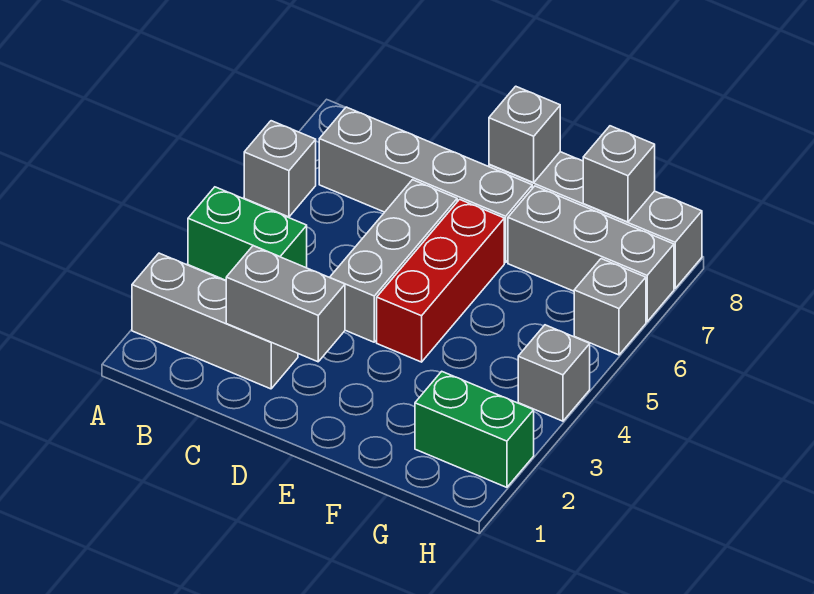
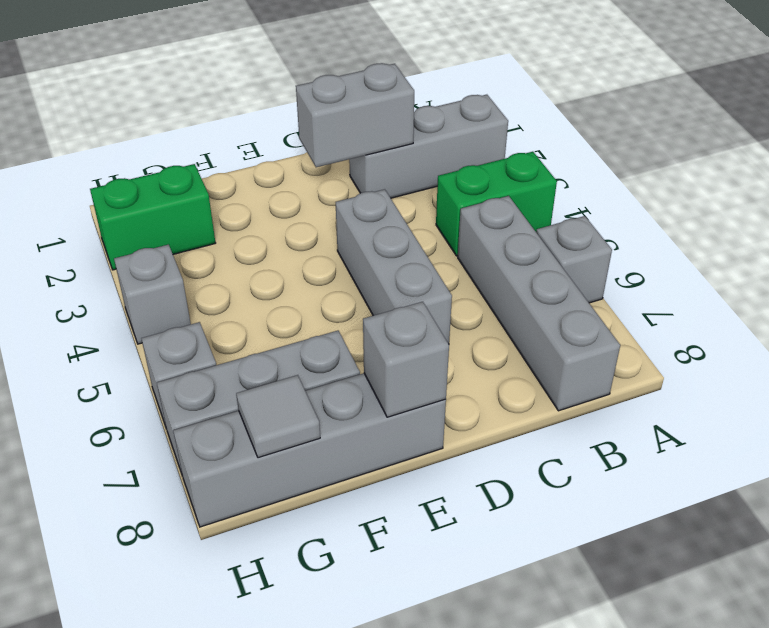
grey brick B7:E7 level 1 -> grey brick B5:B8 level 1
red brick E4:E6 level 1 -> none
grey brick G8 level 2 -> grey tile G8 level 2

